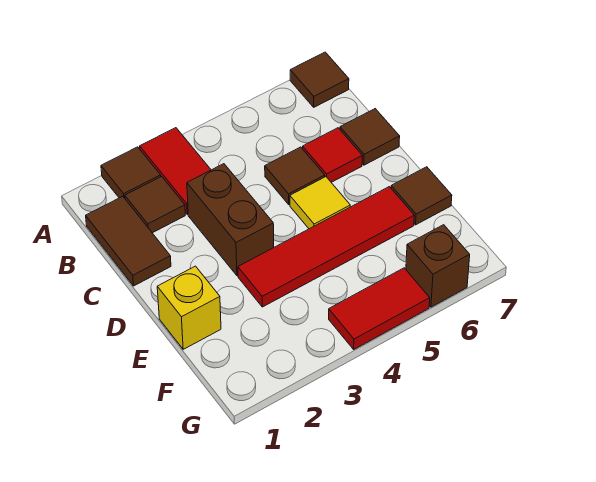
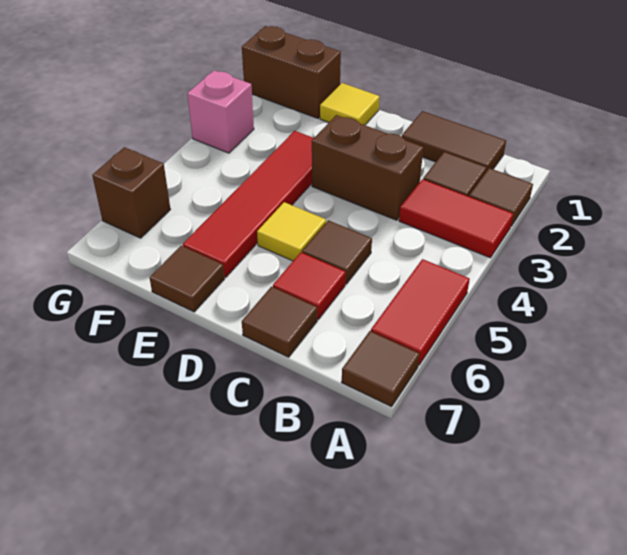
yellow brick E1 level 1 -> yellow tile E1 level 1
none -> brown brick F1:G1 level 1
none -> pink brick G3 level 1
red tile G4:G5 level 1 -> red tile A5:A6 level 1

